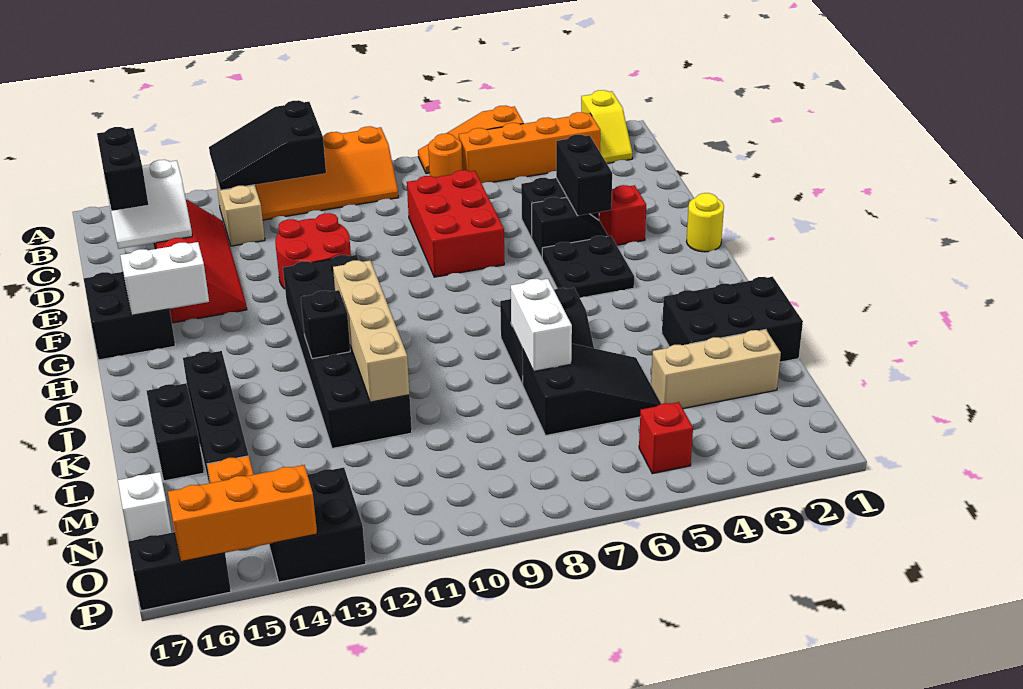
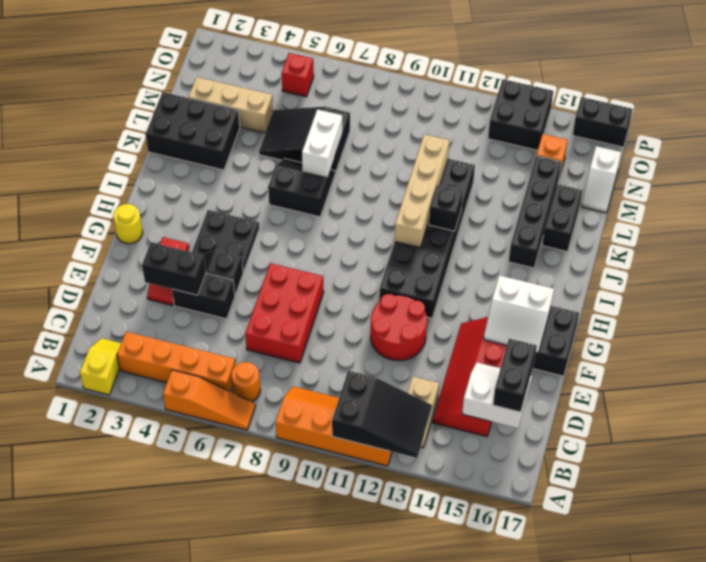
black brick E4:F4 level 2 -> black brick E3:E4 level 2
orange brick P14:P16 level 2 -> none

